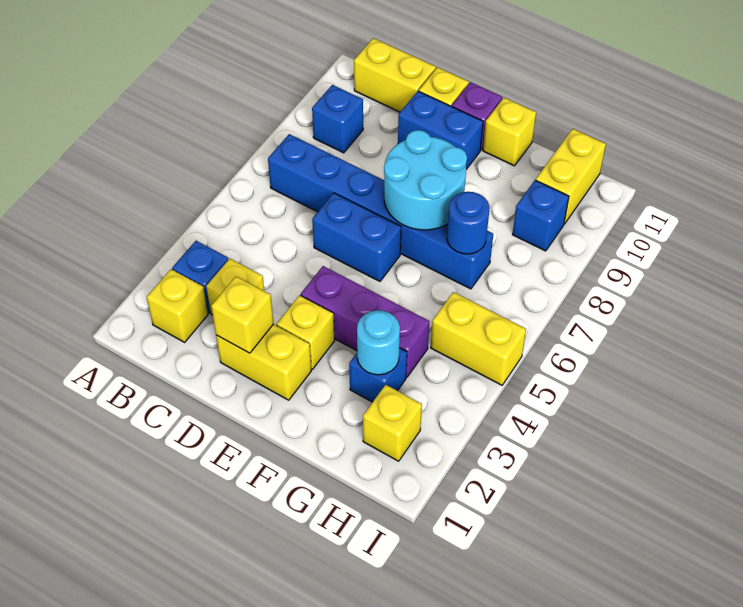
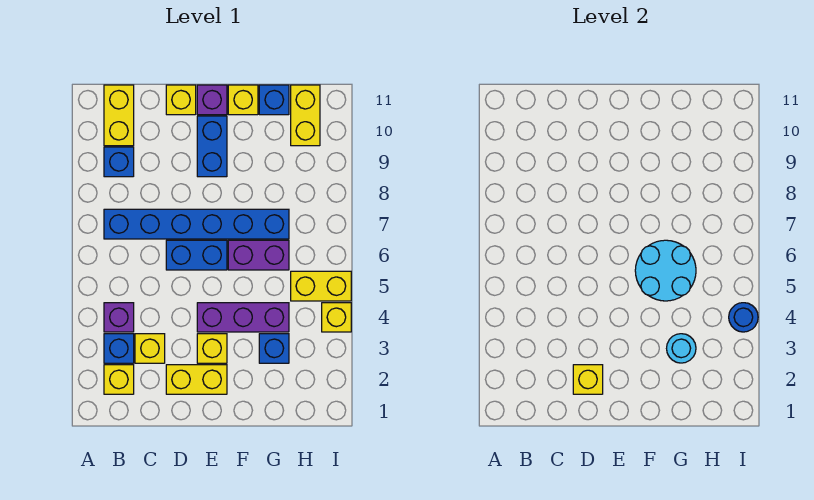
none -> purple brick B4 level 1
yellow brick B11:C11 level 1 -> yellow brick B10:B11 level 1
blue brick D10:E10 level 1 -> blue brick E9:E10 level 1
cyan round brick E7:F8 level 2 -> cyan round brick F5:G6 level 2
none -> purple brick F6:G6 level 1
blue round brick G7 level 2 -> blue round brick I4 level 2
yellow brick H2 level 1 -> yellow brick I4 level 1
blue brick H9 level 1 -> blue brick G11 level 1

